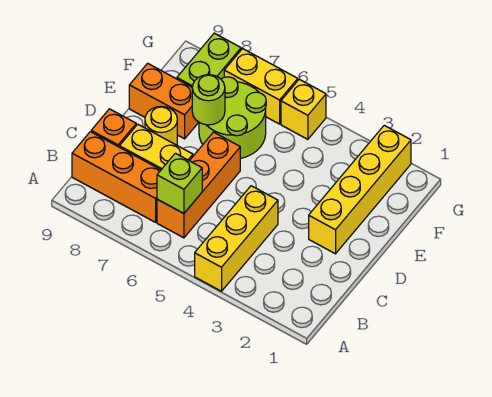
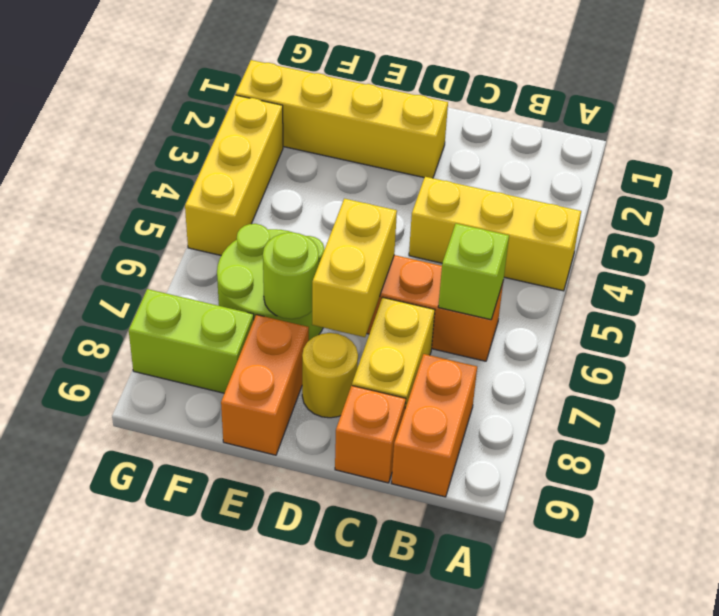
orange brick B7:B9 level 1 -> orange brick B8:B9 level 1
yellow brick G5 level 1 -> yellow brick G3:G5 level 1
yellow brick G6:G7 level 1 -> yellow brick D6:D7 level 2

